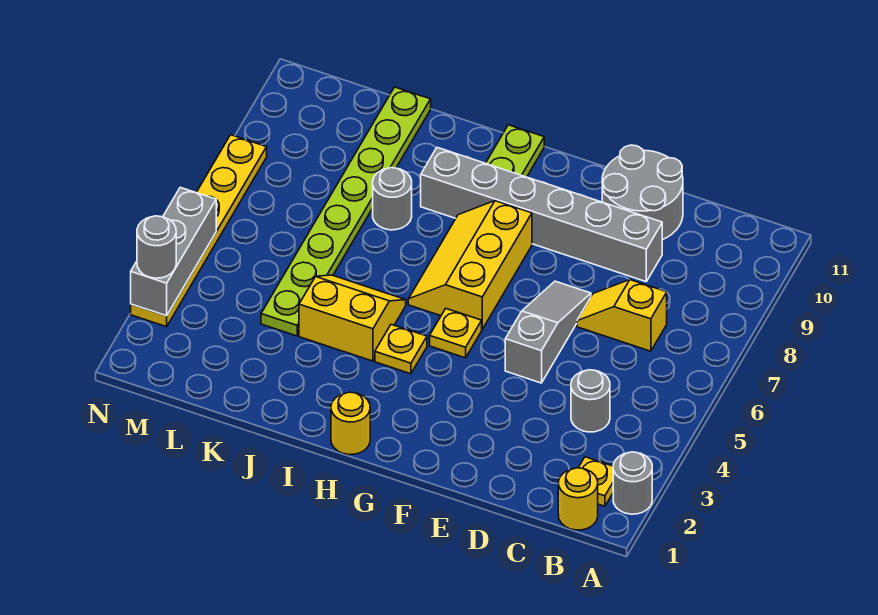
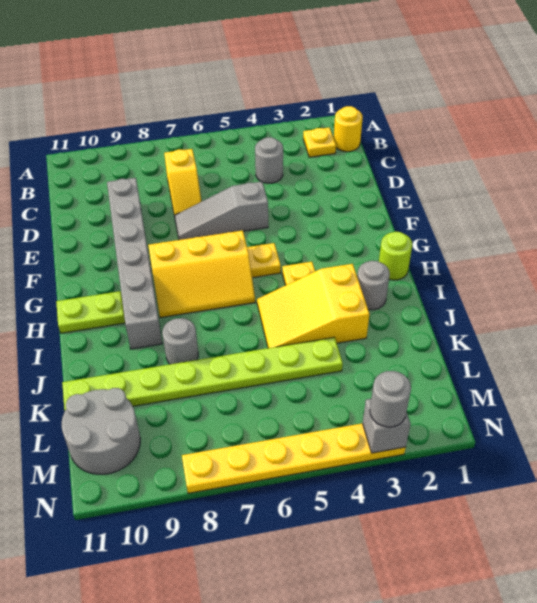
grey round brick A2 level 1 -> grey round brick I2 level 1
grey round brick D10:E11 level 1 -> grey round brick L10:M11 level 1
yellow round brick H1 level 1 -> lime round brick H1 level 1
yellow slope I4:J5 level 1 top 4 -> yellow slope I3:J5 level 1 top 3
grey brick N3:N5 level 2 -> grey brick N3 level 2

